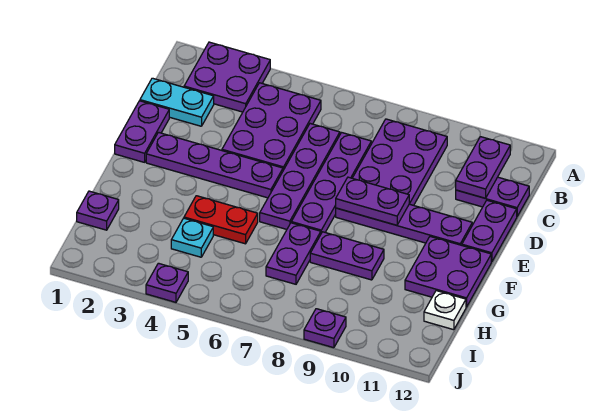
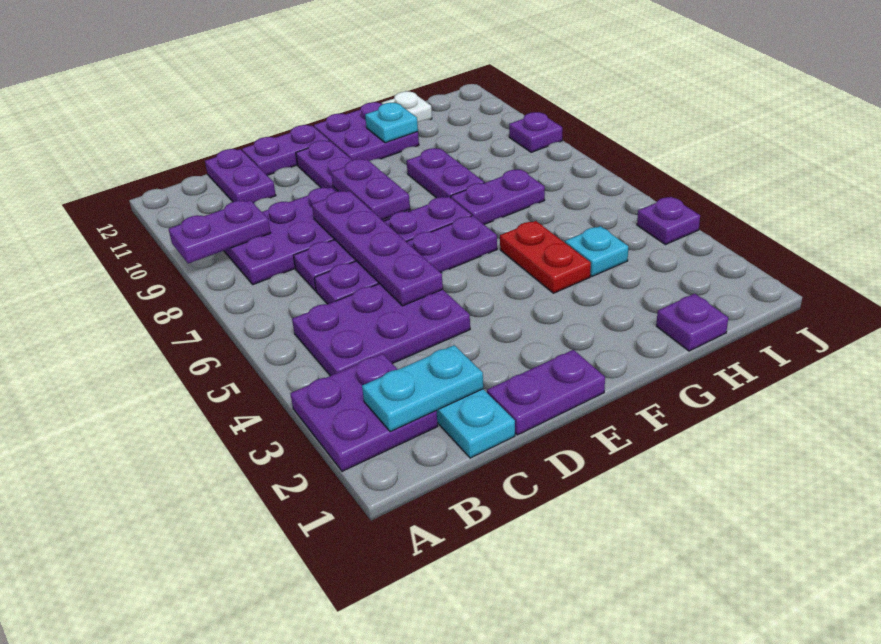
none -> cyan plate B2:C2 level 2
purple plate B11:C11 level 2 -> purple plate A9:B9 level 2
purple plate E2:E5 level 1 -> purple plate D5:D8 level 2
none -> cyan plate G11 level 2

